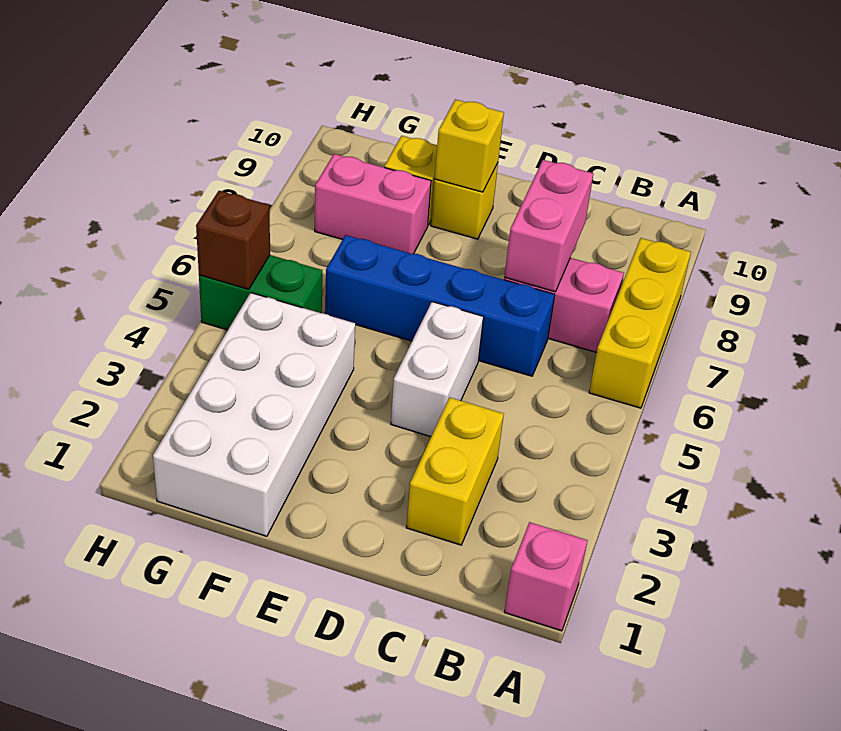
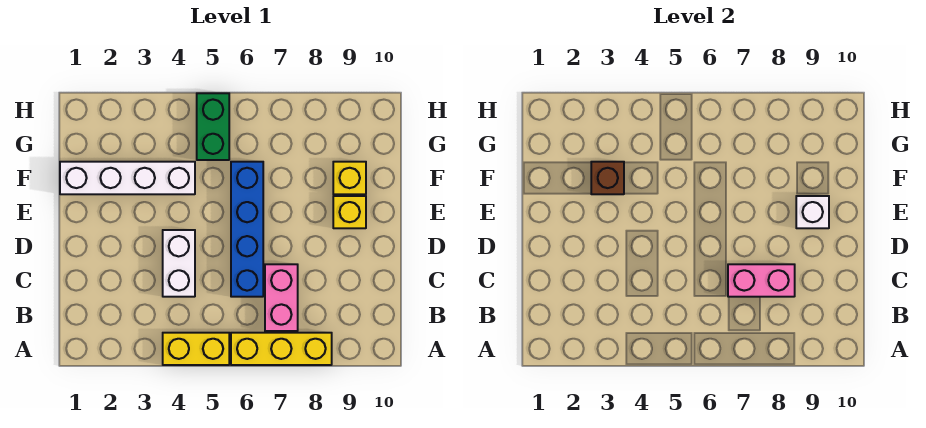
pink brick A1 level 1 -> none
yellow brick C2:C3 level 1 -> yellow brick A4:A5 level 1
white brick D4:D5 level 1 -> white brick C4:D4 level 1
yellow brick E9 level 2 -> white brick E9 level 2
white brick F1:G4 level 1 -> white brick F1:F4 level 1
pink brick F8:G8 level 1 -> none
brown brick H5 level 2 -> brown brick F3 level 2

